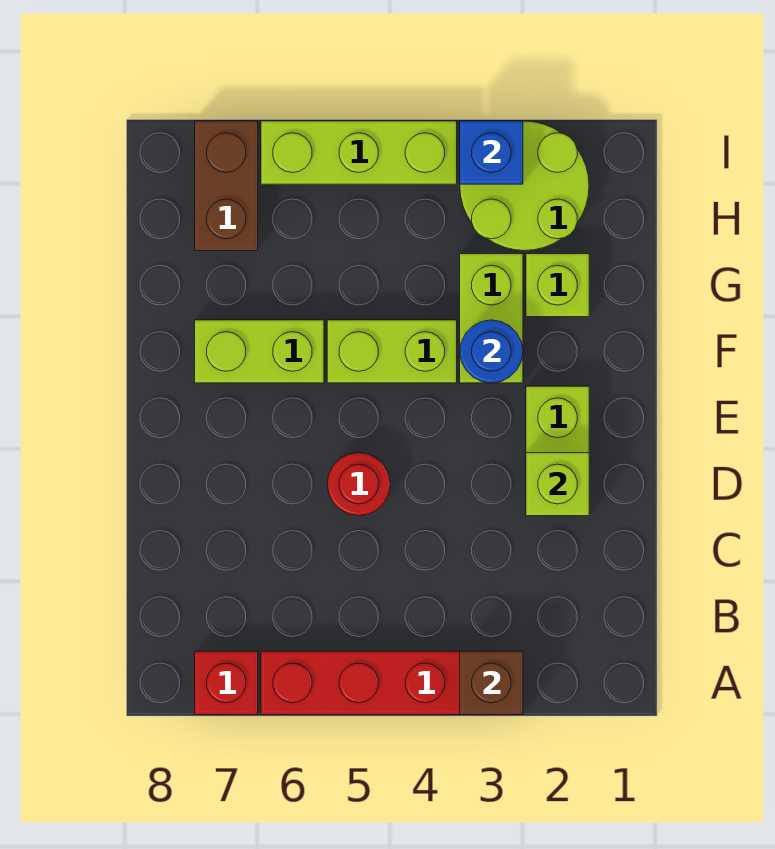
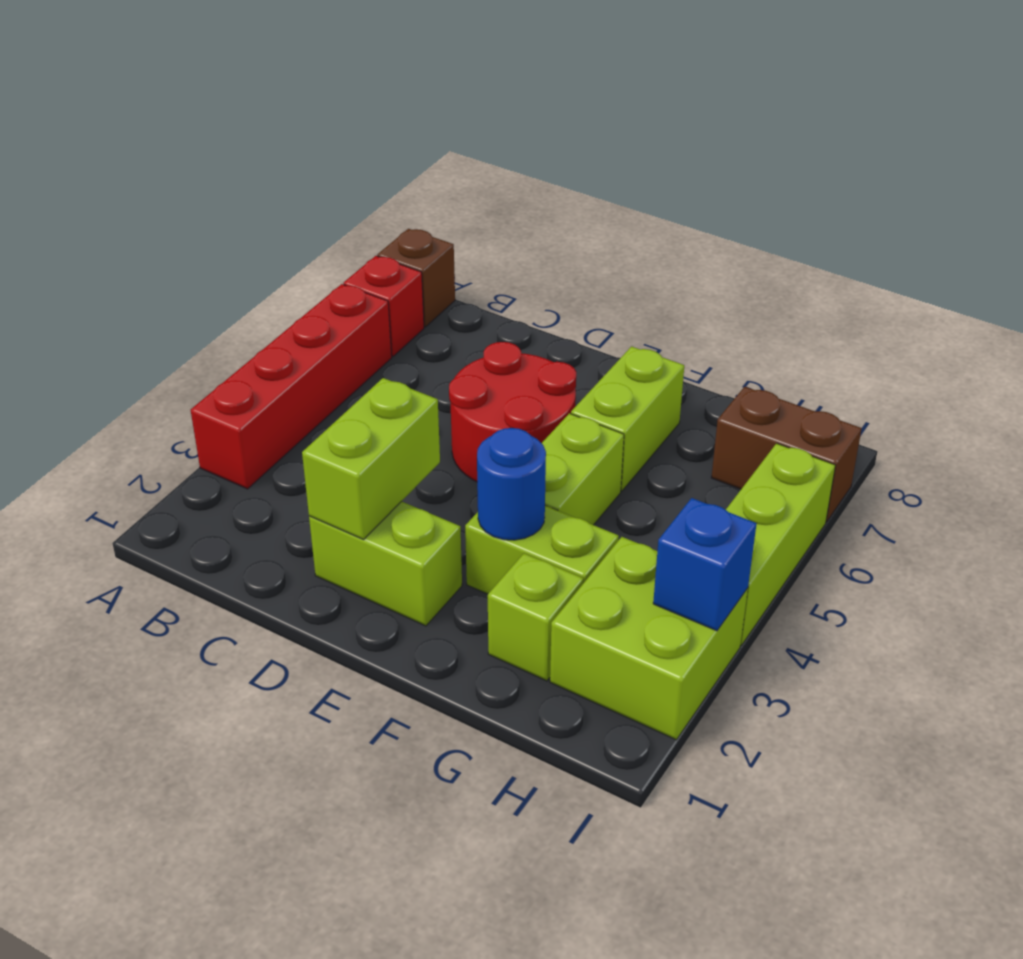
brown brick A3 level 2 -> brown brick A8 level 1
lime brick D2 level 2 -> lime brick D2:D3 level 2
red round brick D5 level 1 -> red round brick D5:E6 level 1
lime round brick H2:I3 level 1 -> lime brick H2:I3 level 1

